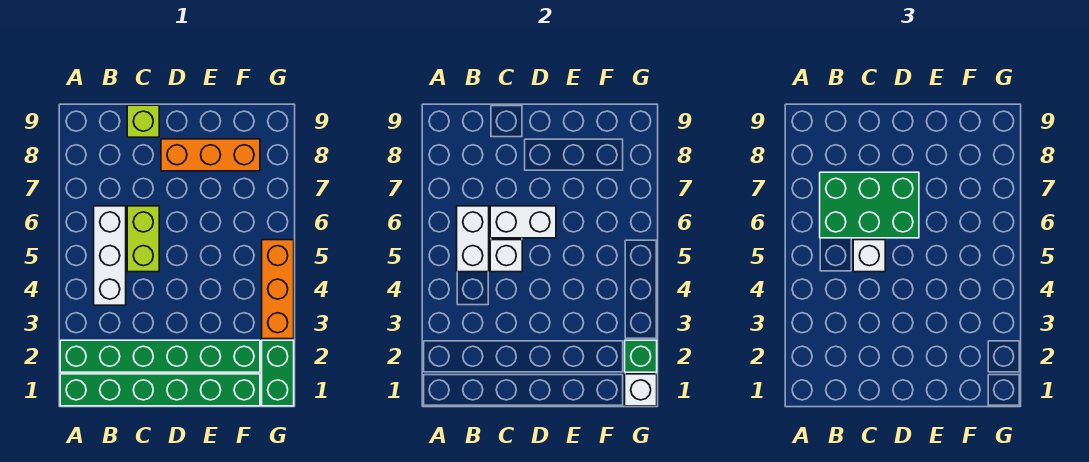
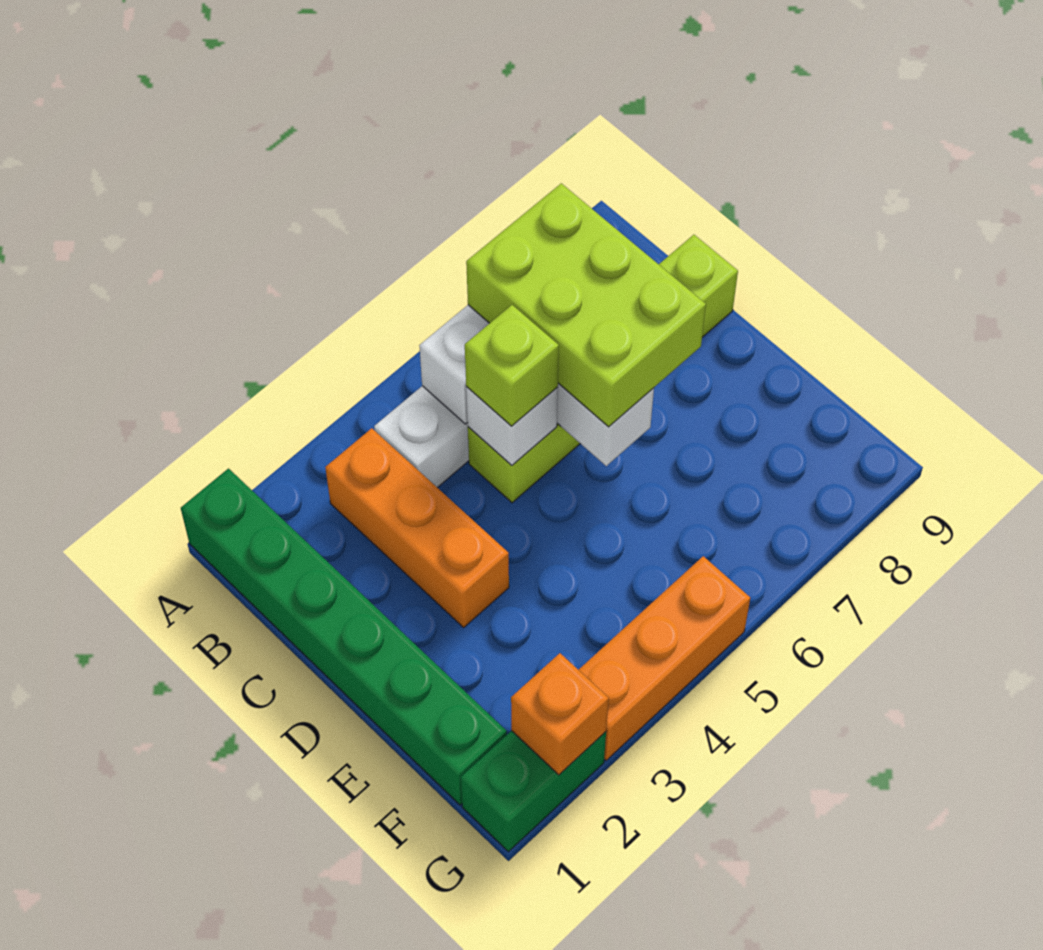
green brick A2:F2 level 1 -> none
green brick B6:D7 level 3 -> lime brick B6:D7 level 3
white brick C5 level 3 -> lime brick C5 level 3
orange brick D8:F8 level 1 -> orange brick B3:D3 level 1
white brick G1 level 2 -> none
green brick G2 level 2 -> orange brick G2 level 2

